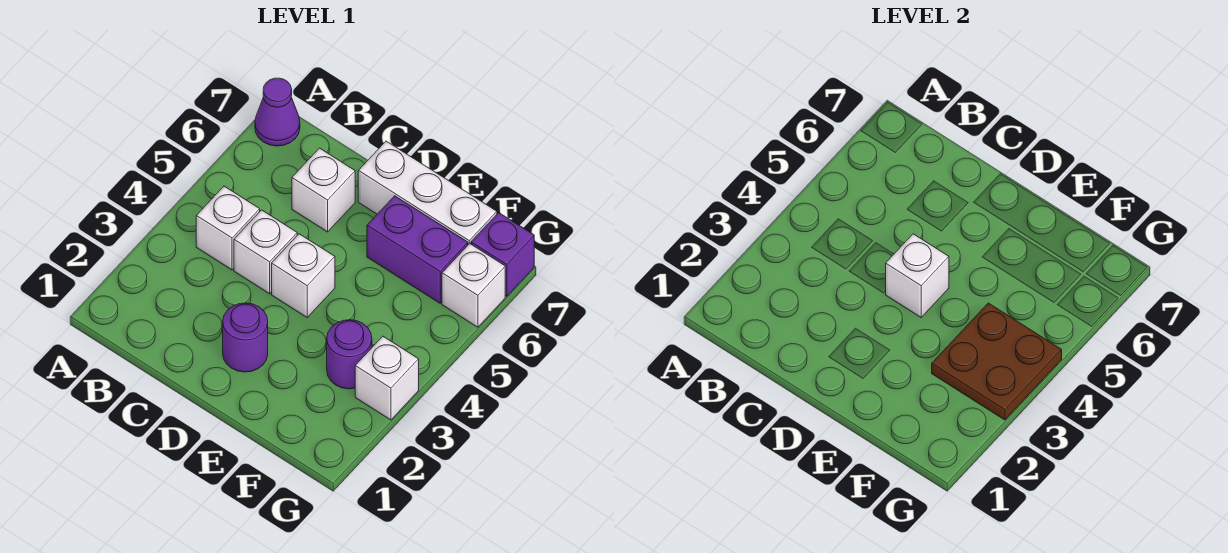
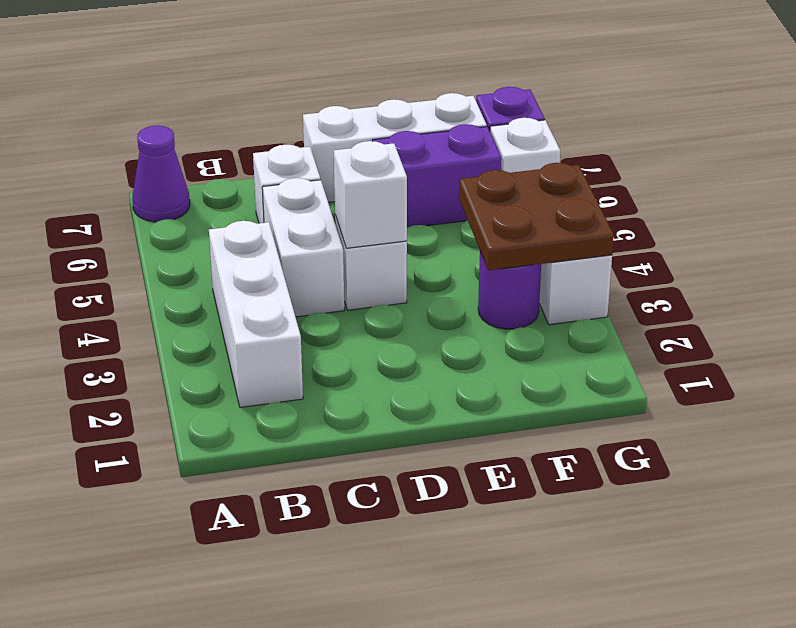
white brick B4 level 1 -> white brick B2:B4 level 1
white brick C4 level 1 -> white brick C4:C5 level 1
purple round brick D2 level 1 -> none

